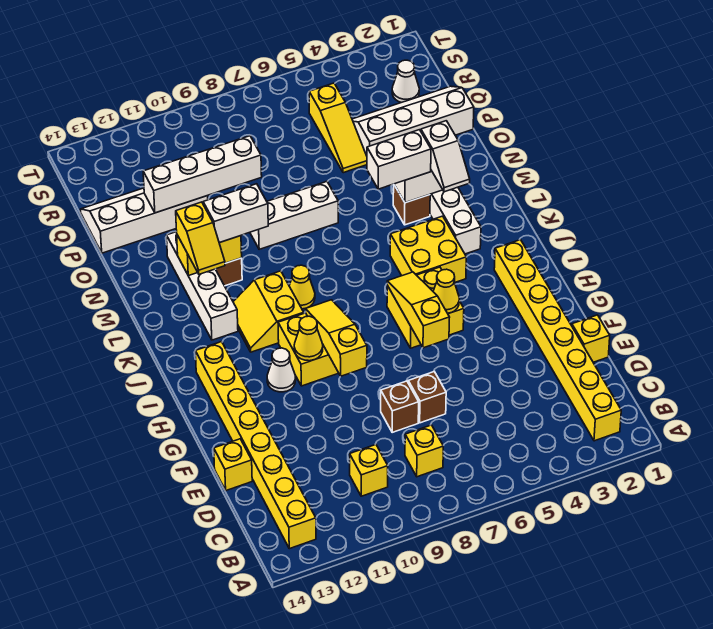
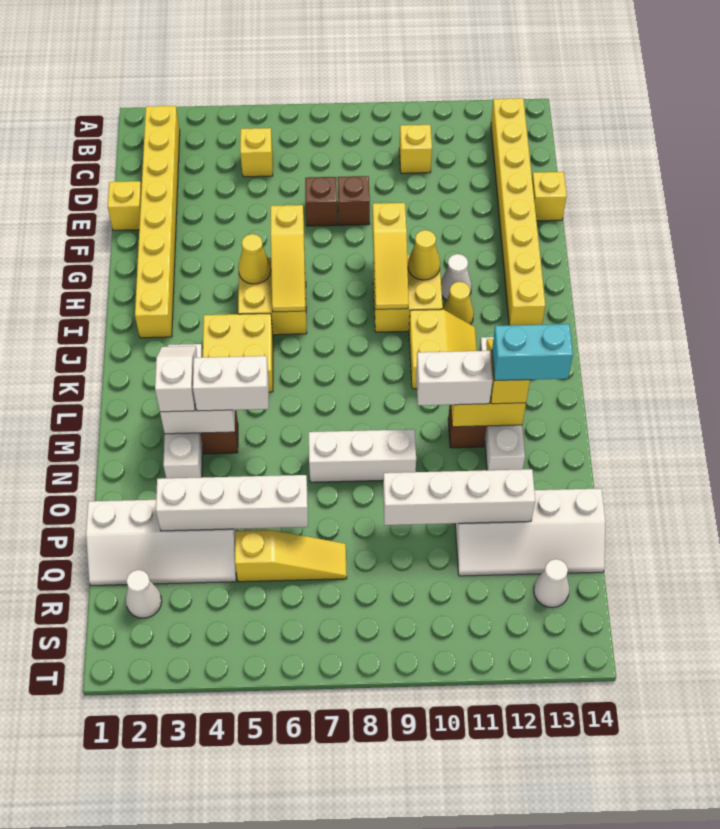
yellow brick C8 level 1 -> yellow brick C5 level 1
yellow cone K9 level 1 -> yellow cone I11 level 1
none -> cyan brick M12:M13 level 4
none -> white brick P3:P6 level 2
yellow slope P5:R5 level 1 top R -> yellow slope Q5:Q7 level 1 top 5
none -> white cone R13 level 1

